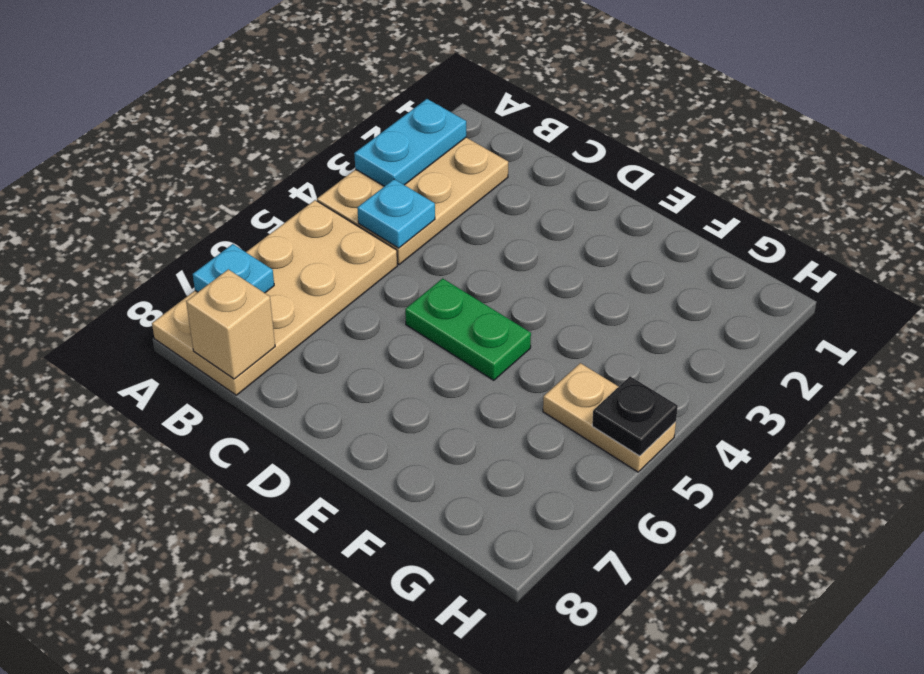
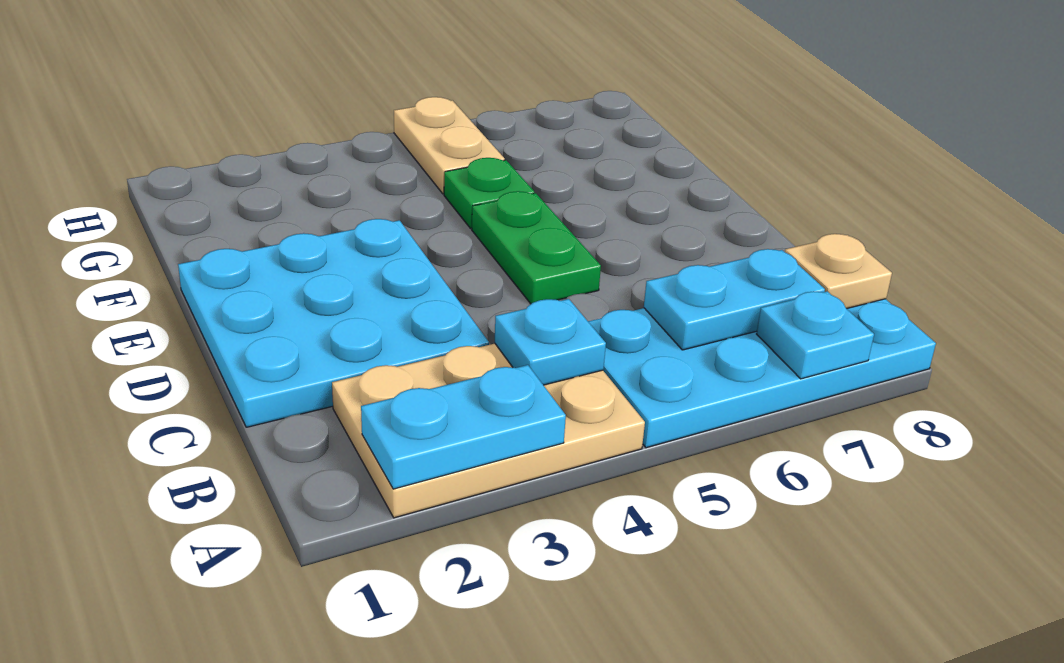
tan plate A5:B8 level 1 -> cyan plate A5:B8 level 1
none -> cyan plate B6:B7 level 2
tan brick B8 level 2 -> tan plate B8 level 2
none -> cyan plate C1:E3 level 1
none -> green plate F5 level 1
black plate H5 level 2 -> none

